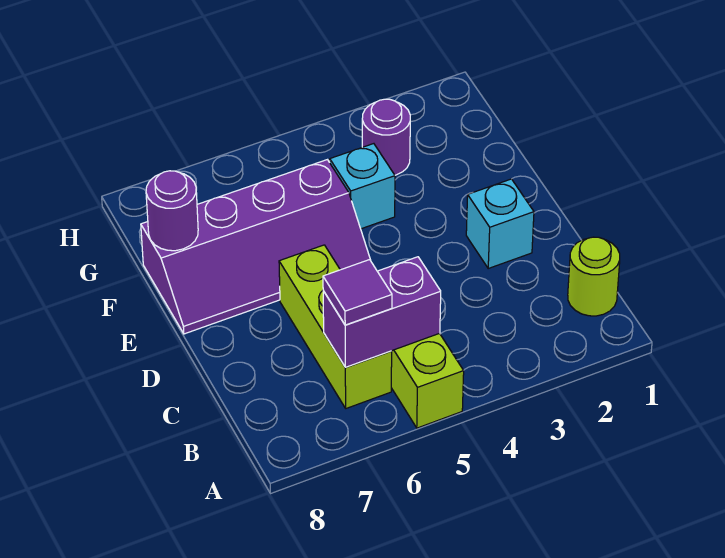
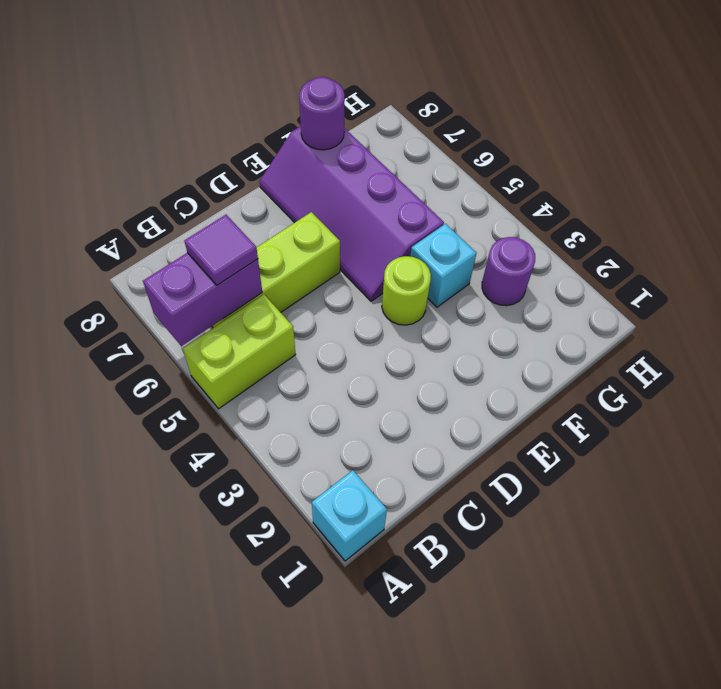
lime round brick B1 level 1 -> lime round brick E4 level 1
purple brick B5:B6 level 2 -> purple brick A6:B6 level 2
cyan brick D2 level 1 -> cyan brick A1 level 1

